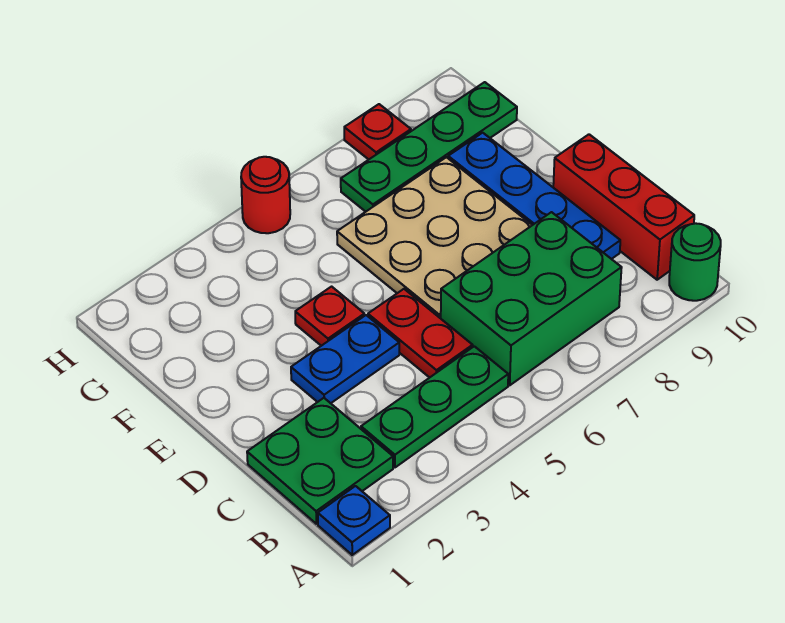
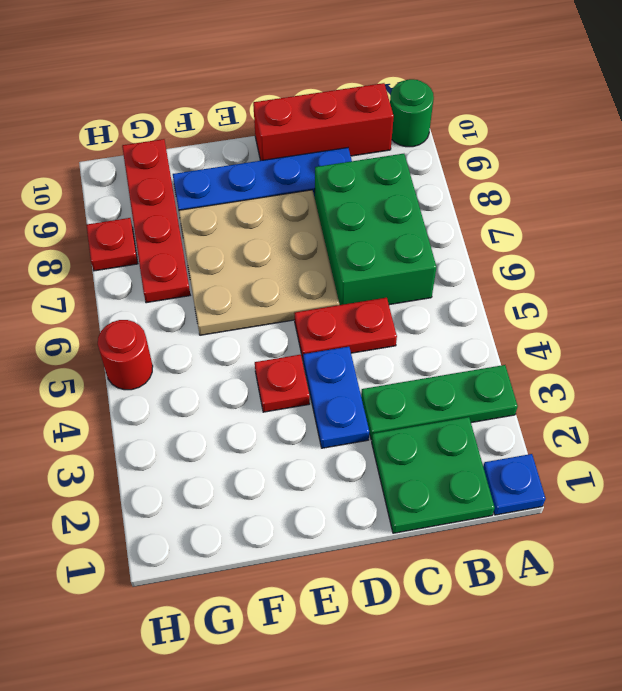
green plate B3:B5 level 1 -> green plate A3:C3 level 1
green plate G7:G10 level 1 -> red plate G7:G10 level 1

